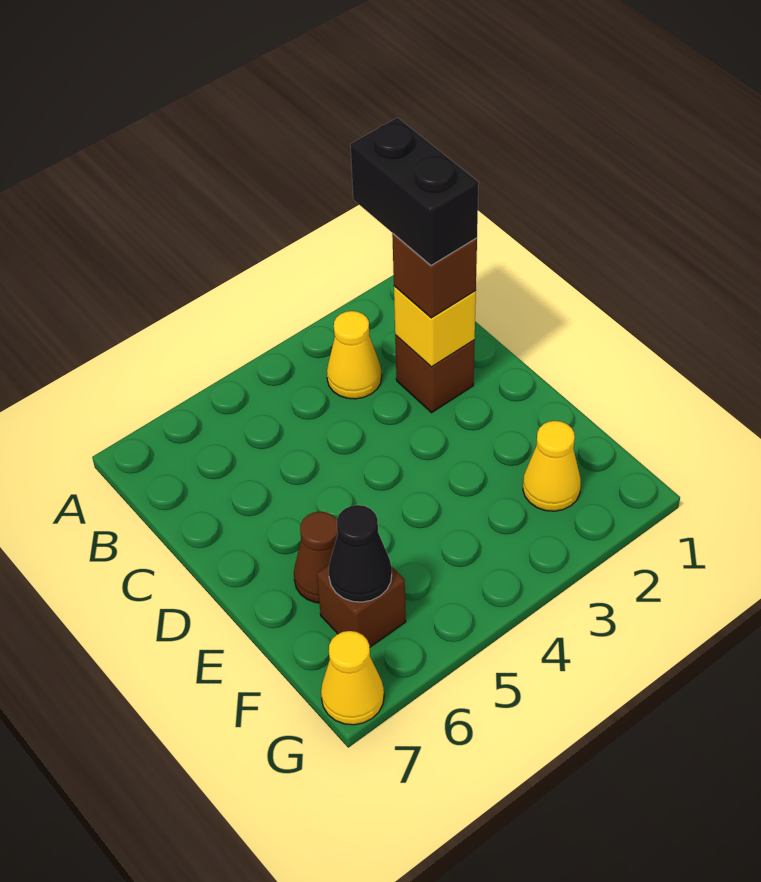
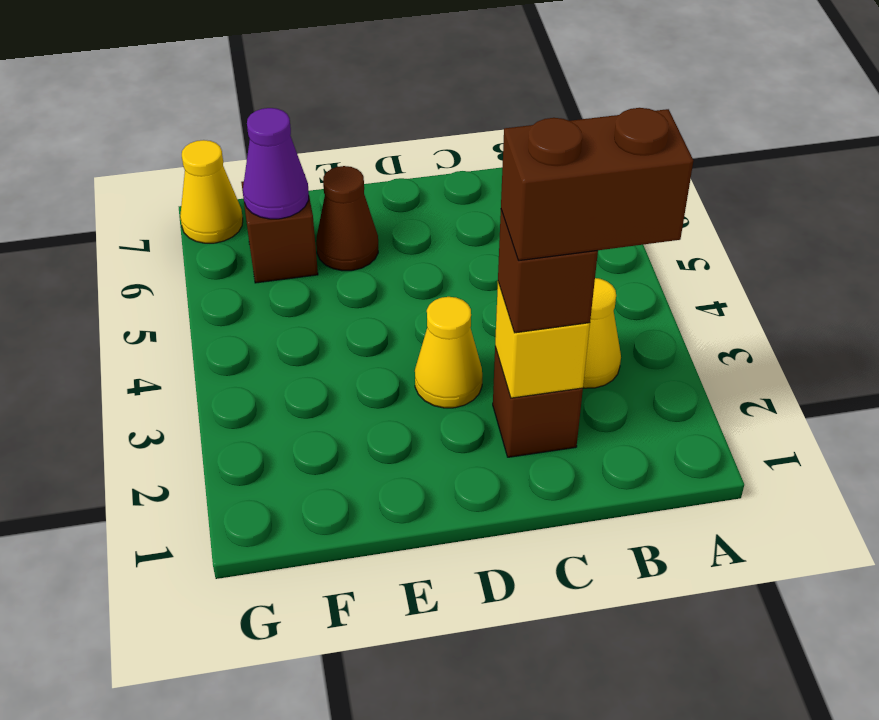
black brick B2:C2 level 4 -> brown brick B2:C2 level 4
yellow cone F2 level 1 -> yellow cone D3 level 1
black cone F6 level 2 -> purple cone F6 level 2

